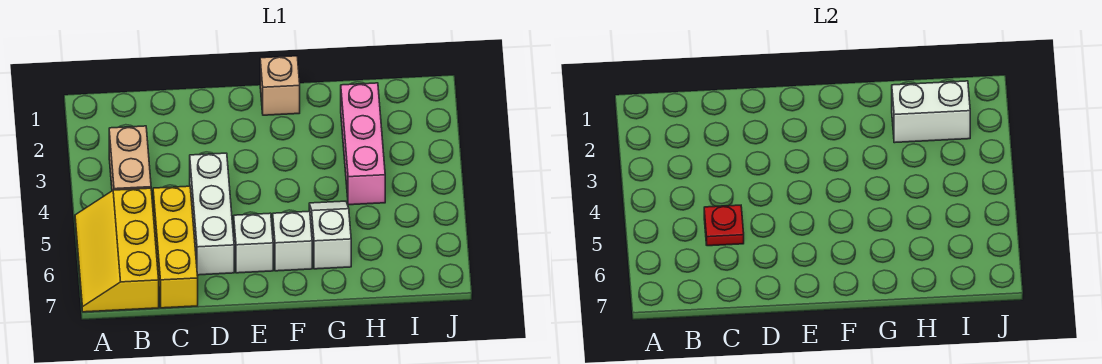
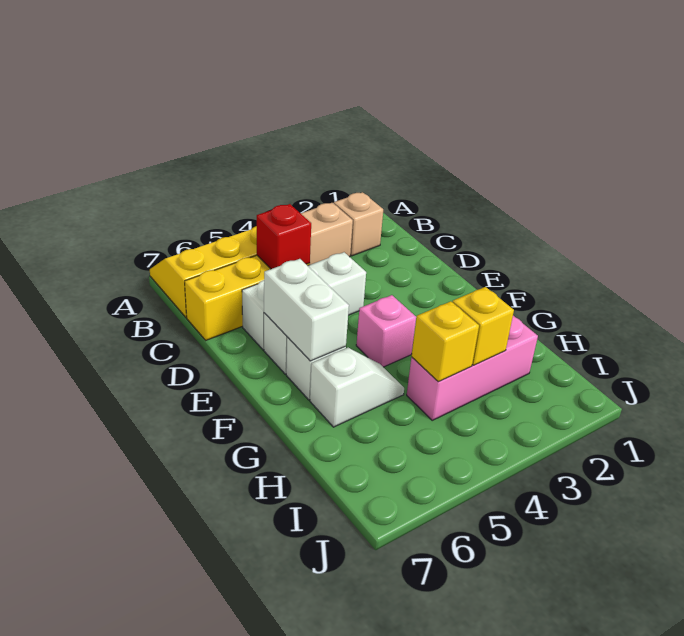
red plate C5 level 2 -> red brick C5 level 2
tan brick F1 level 1 -> tan brick B2 level 1
none -> pink brick F4 level 1
white brick H2:I2 level 2 -> white brick E6:F6 level 2
none -> yellow brick H3 level 2
none -> yellow brick H4 level 2

